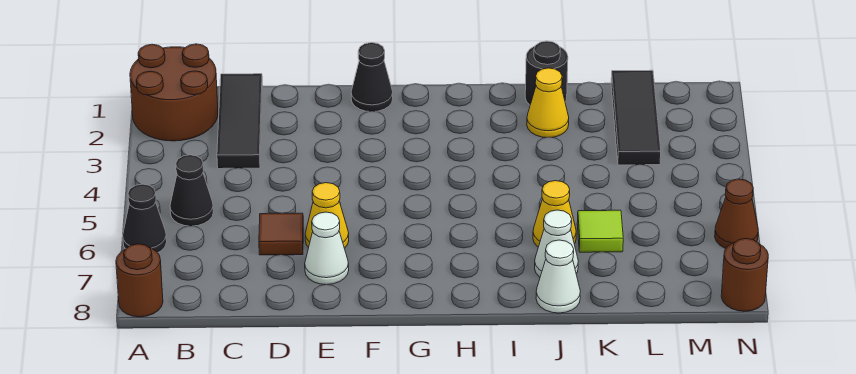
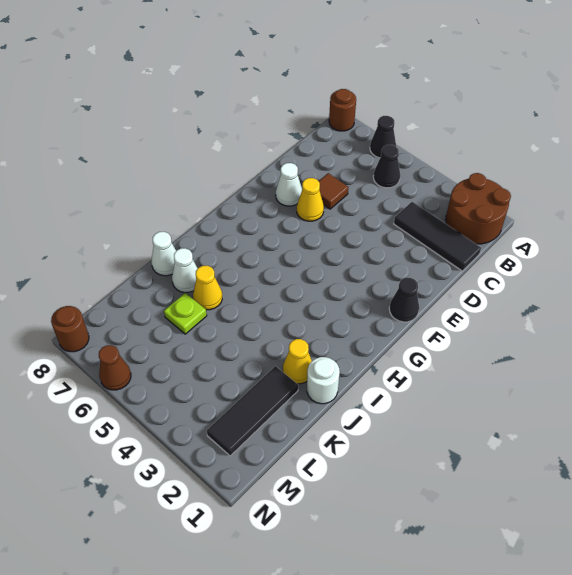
black round brick J1 level 1 -> white round brick J1 level 1
lime tile K6 level 1 -> lime plate K6 level 1
black tile L1:L3 level 1 -> black tile K2:M2 level 1

